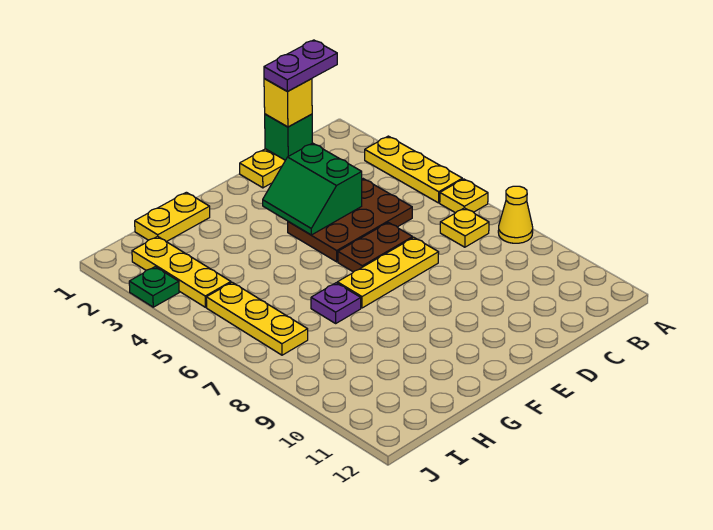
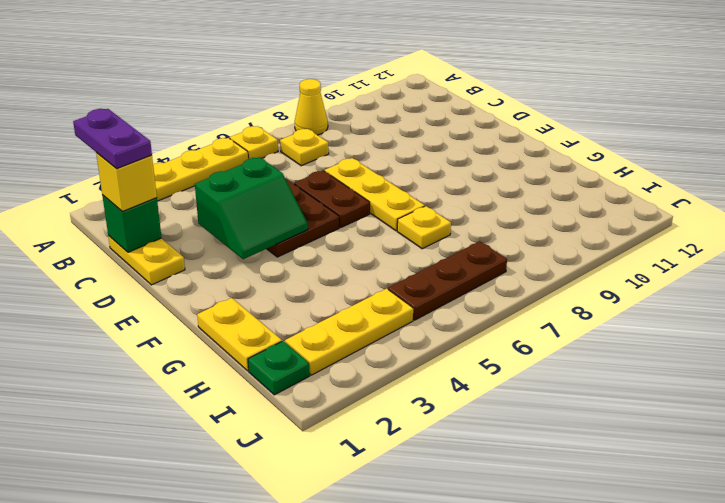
purple plate G7 level 1 -> yellow plate G7 level 1
yellow plate I5:I7 level 1 -> brown plate I5:I7 level 1
green plate J3 level 1 -> green plate I1 level 1

